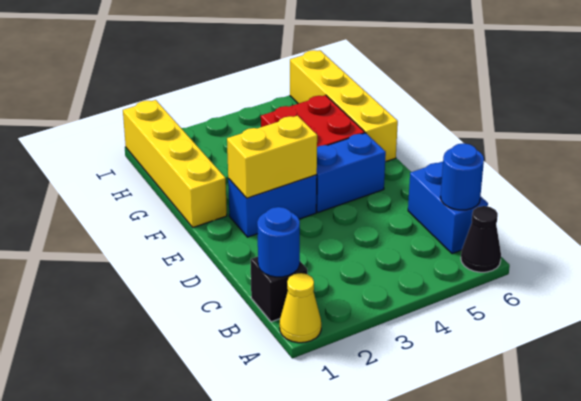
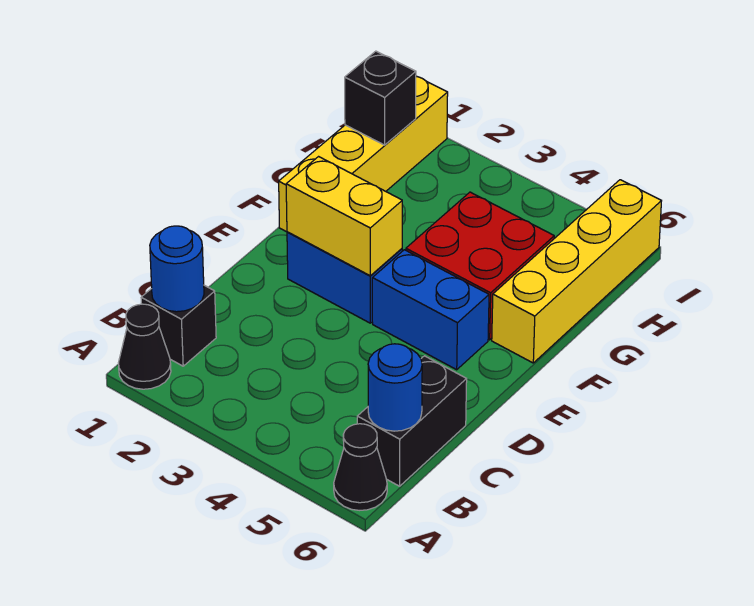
yellow cone A1 level 1 -> black cone A1 level 1
blue brick B6:C6 level 1 -> black brick B6:C6 level 1
none -> black brick H1 level 2

